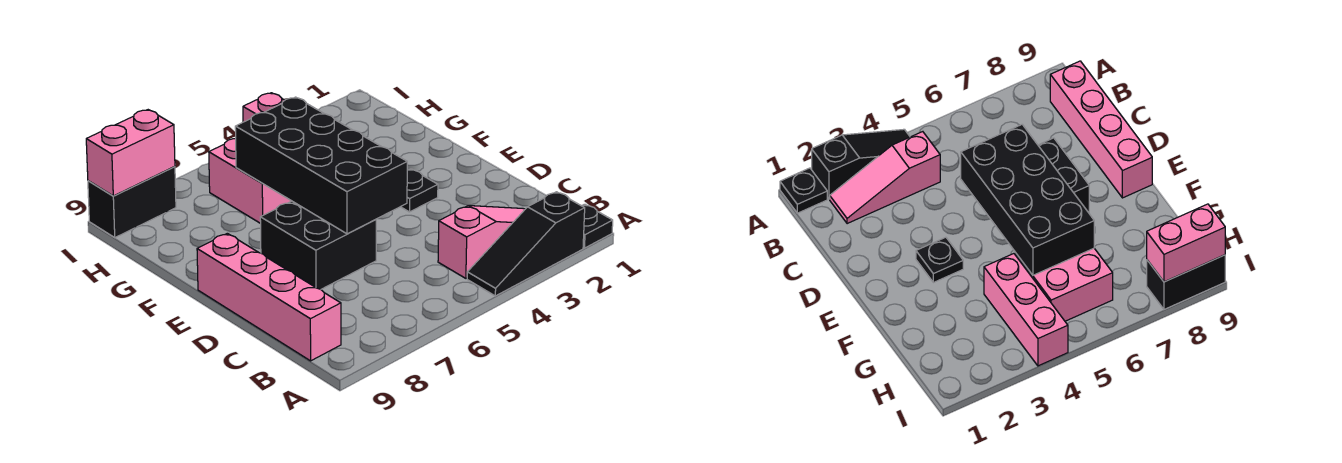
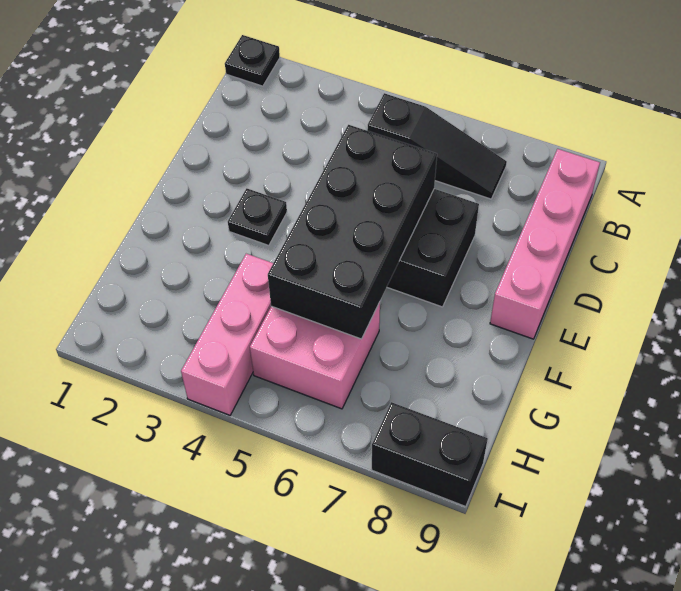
black slope A2:A4 level 1 top 2 -> black slope B5:B7 level 1 top 5
pink slope B2:B4 level 1 top 4 -> none
pink brick I8:I9 level 2 -> none

